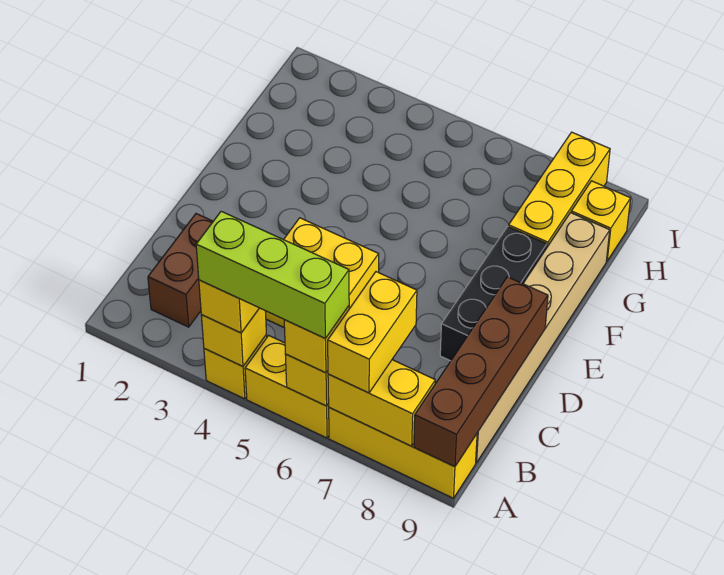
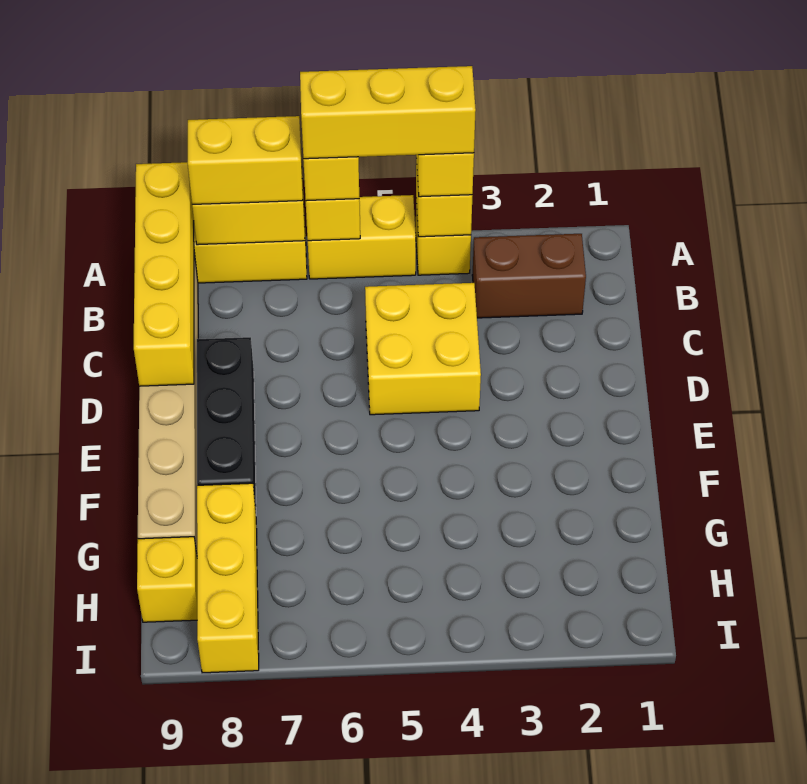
lime brick A4:A6 level 4 -> yellow brick A4:A6 level 4
yellow brick A7:B7 level 3 -> yellow brick A7:A8 level 3
brown brick A9:D9 level 2 -> yellow brick A9:D9 level 2
brown brick B2:C2 level 1 -> brown brick B2:B3 level 1

